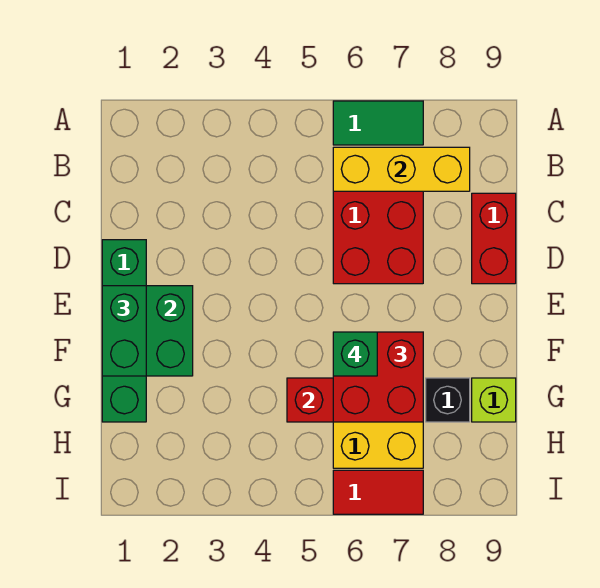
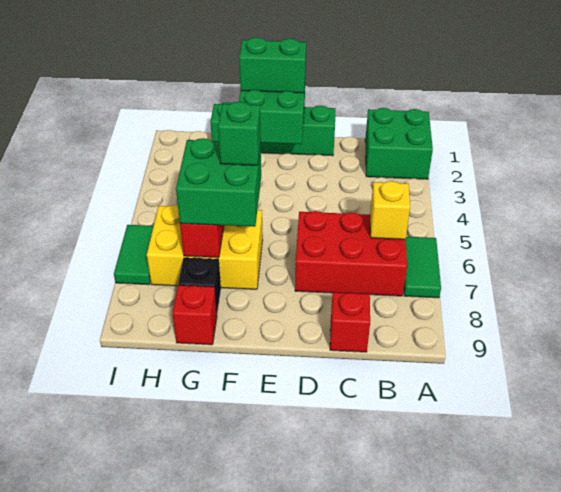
none -> green brick A1:B2 level 1
yellow brick B6:B8 level 2 -> yellow brick B6 level 2
red brick C9:D9 level 1 -> red brick C9 level 1
red brick F6:G7 level 3 -> green brick F6:G7 level 3
lime brick G9 level 1 -> red brick G9 level 1
red tile I6:I7 level 1 -> green tile I6:I7 level 1

